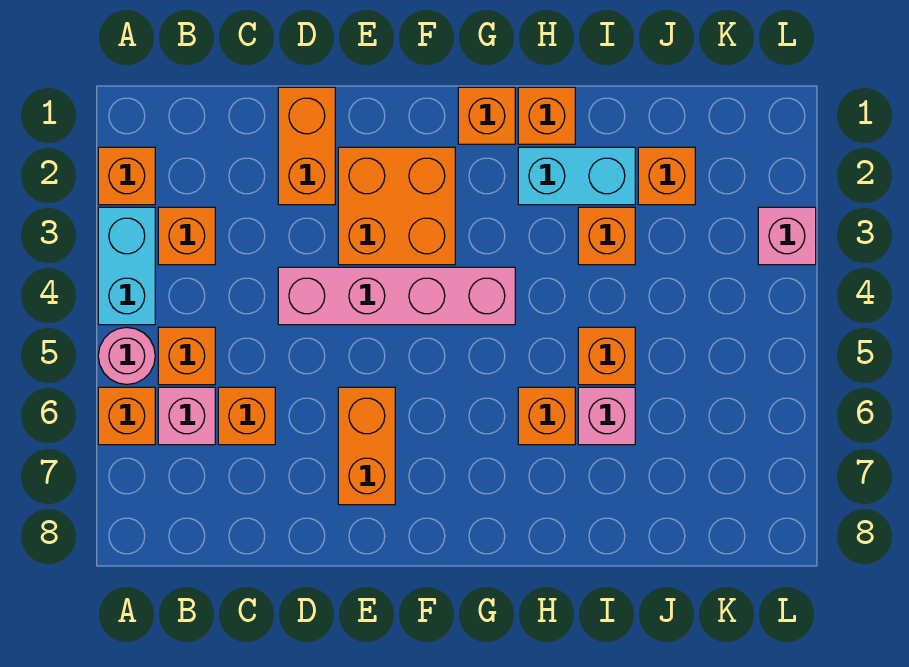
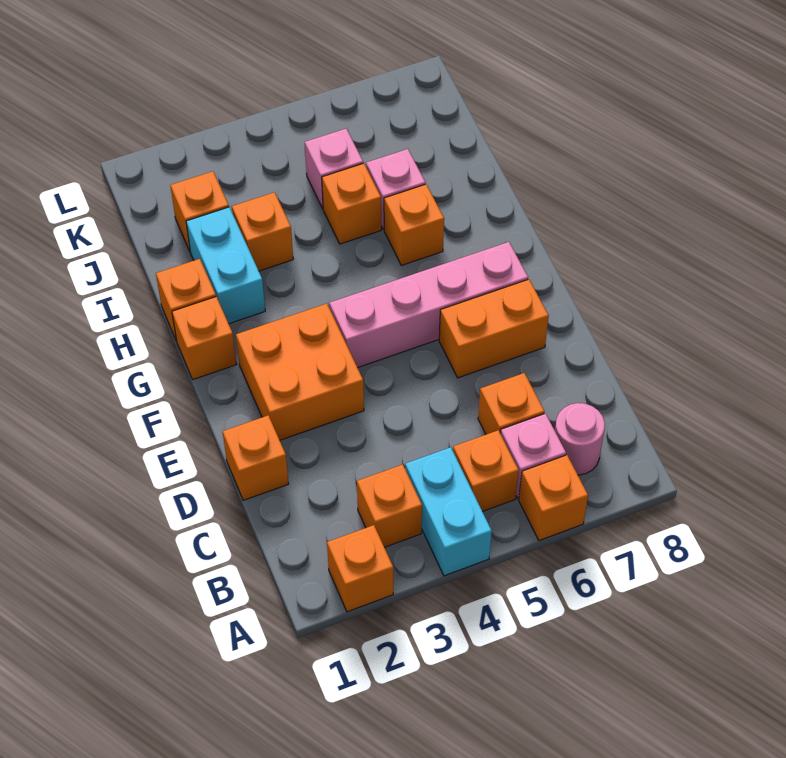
cyan brick A3:A4 level 1 -> cyan brick A4:B4 level 1
pink round brick A5 level 1 -> pink round brick B7 level 1
orange brick D1:D2 level 1 -> orange brick D1 level 1
pink brick D4:G4 level 1 -> pink brick F4:F7 level 1
pink brick L3 level 1 -> pink brick J5 level 1

